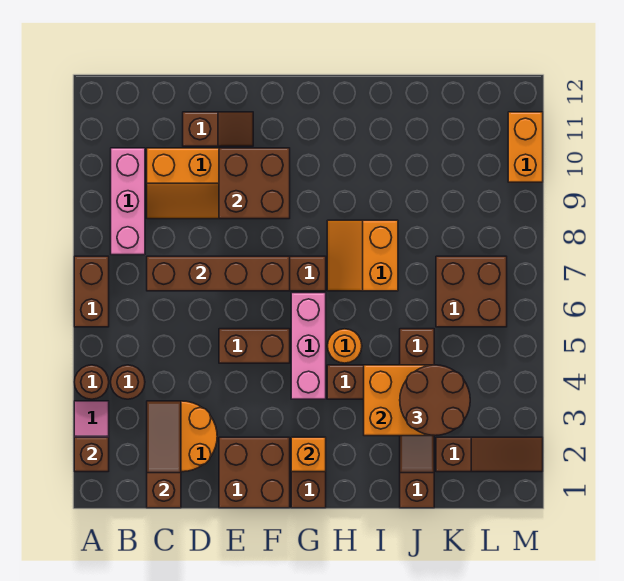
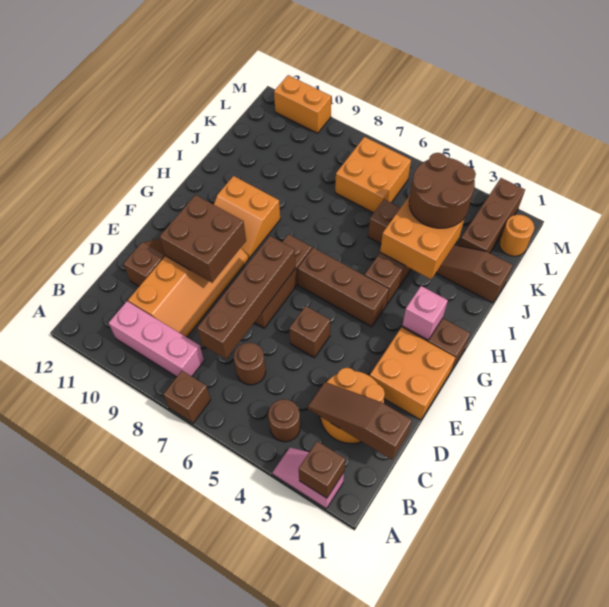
brown round brick A4 level 1 -> brown round brick C6 level 1
brown brick A6:A7 level 1 -> brown brick A7 level 1
brown brick E1:F2 level 1 -> orange brick E1:F2 level 1
brown brick E5:F5 level 1 -> brown brick E5 level 1
orange brick G2 level 2 -> pink brick G2 level 2
pink brick G4:G6 level 1 -> brown brick G4:G6 level 1
orange round brick H5 level 1 -> orange round brick L1 level 1
orange slope H7:I8 level 1 top I -> orange slope G9:H10 level 1 top H
brown slope K2:M2 level 1 top K -> brown brick K2:M2 level 1
brown brick K6:L7 level 1 -> orange brick K6:L7 level 1

